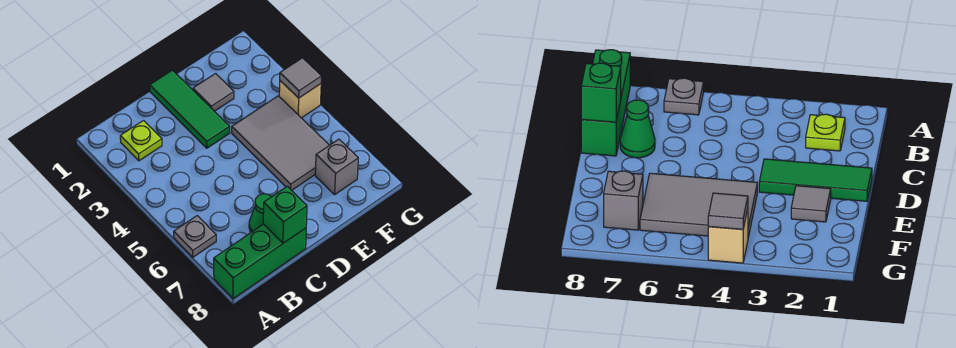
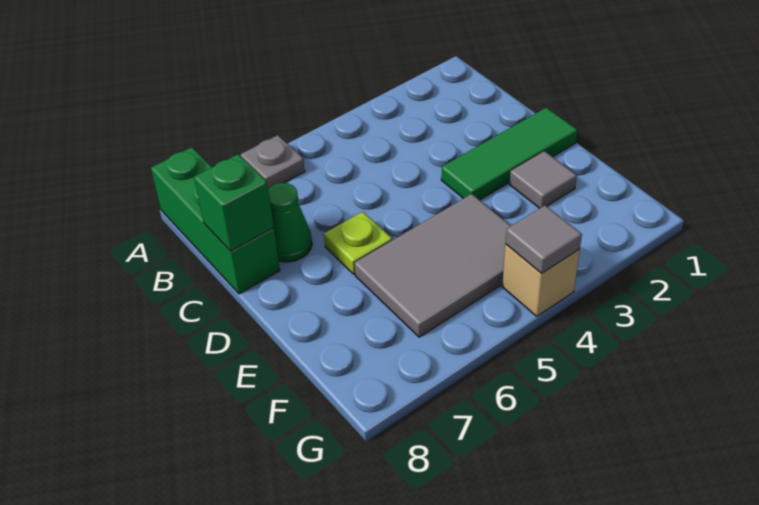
lime plate B2 level 1 -> lime plate D6 level 1
grey brick F7 level 1 -> none

